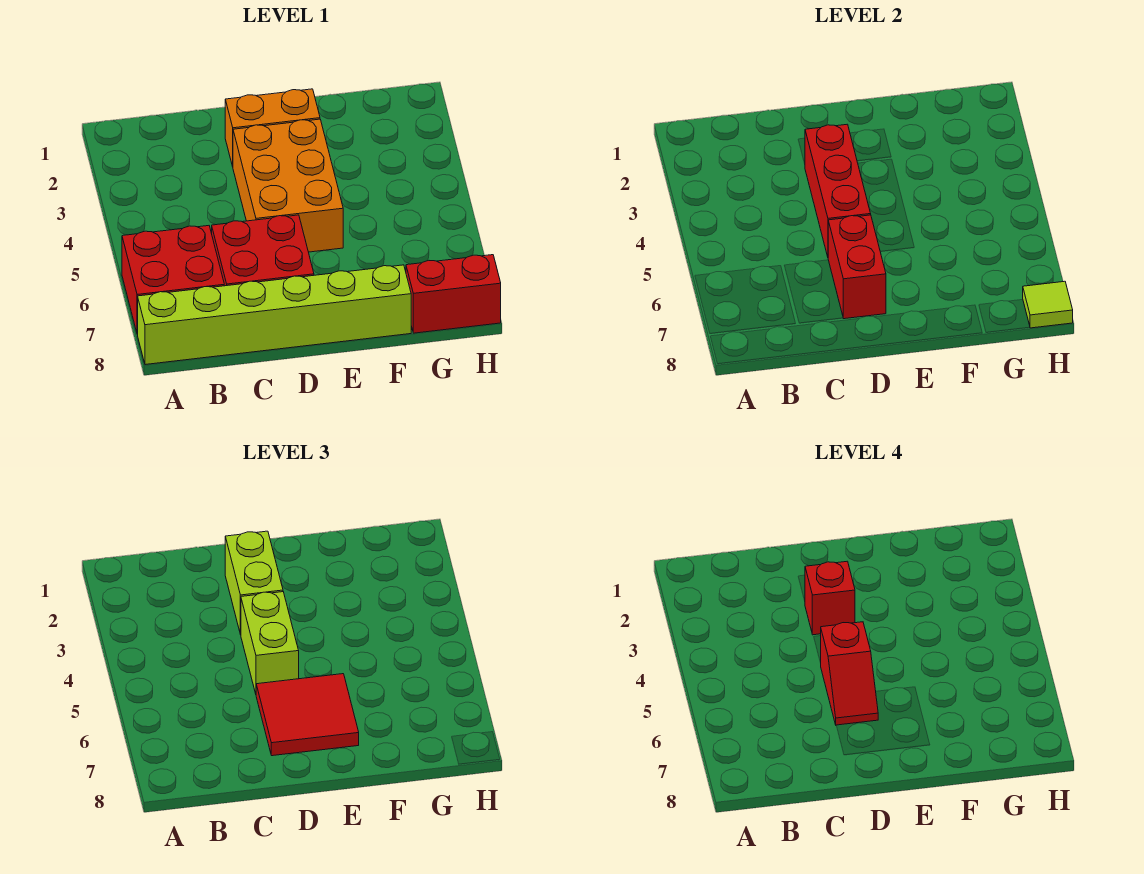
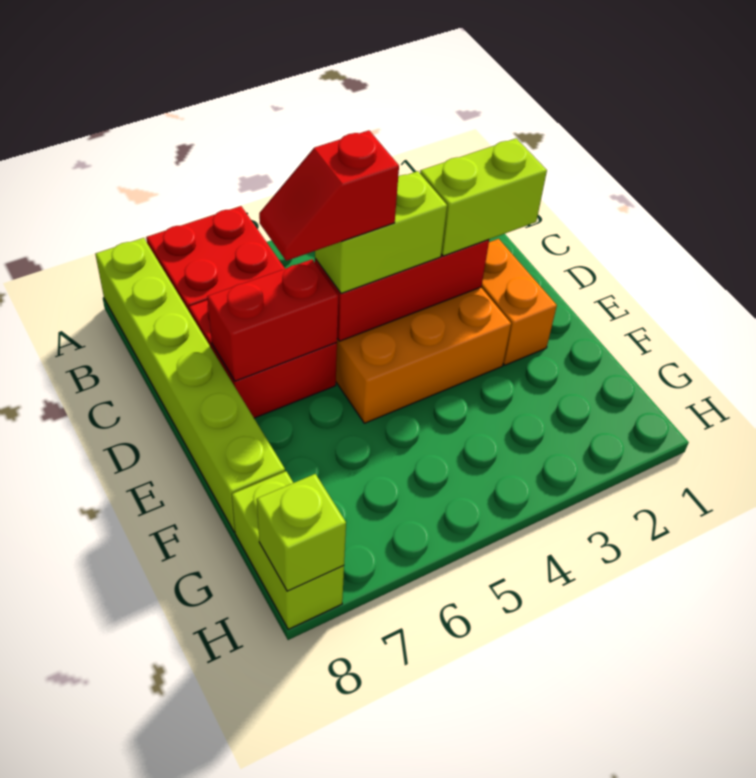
red brick D3 level 4 -> none
red tile D6:E7 level 3 -> none
red brick G8:H8 level 1 -> lime brick G8:H8 level 1
lime tile H8 level 2 -> lime brick H8 level 2

